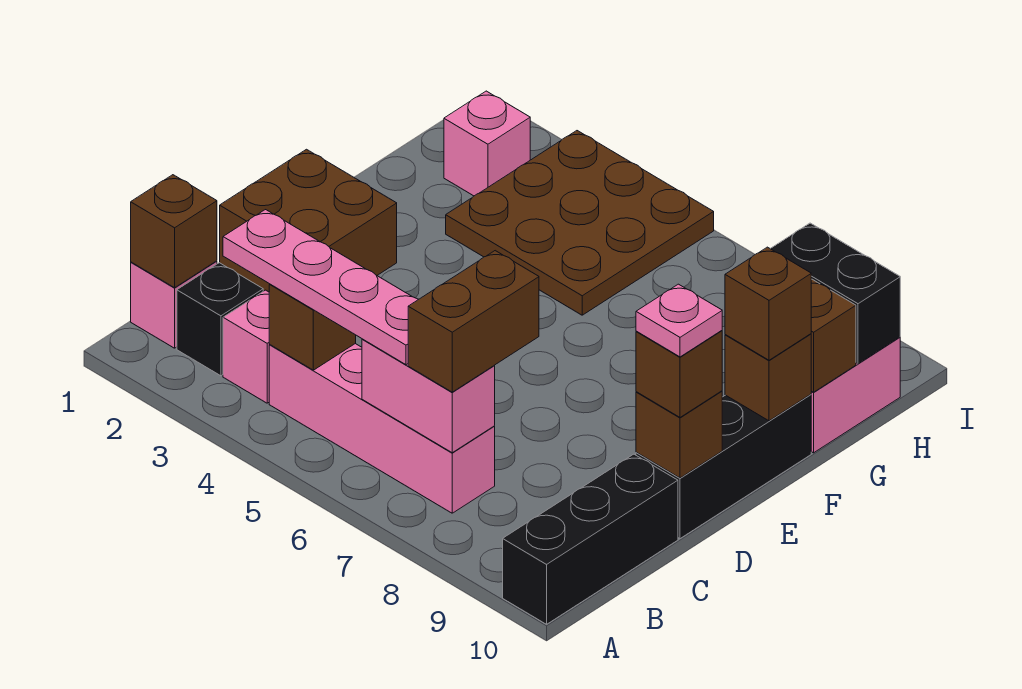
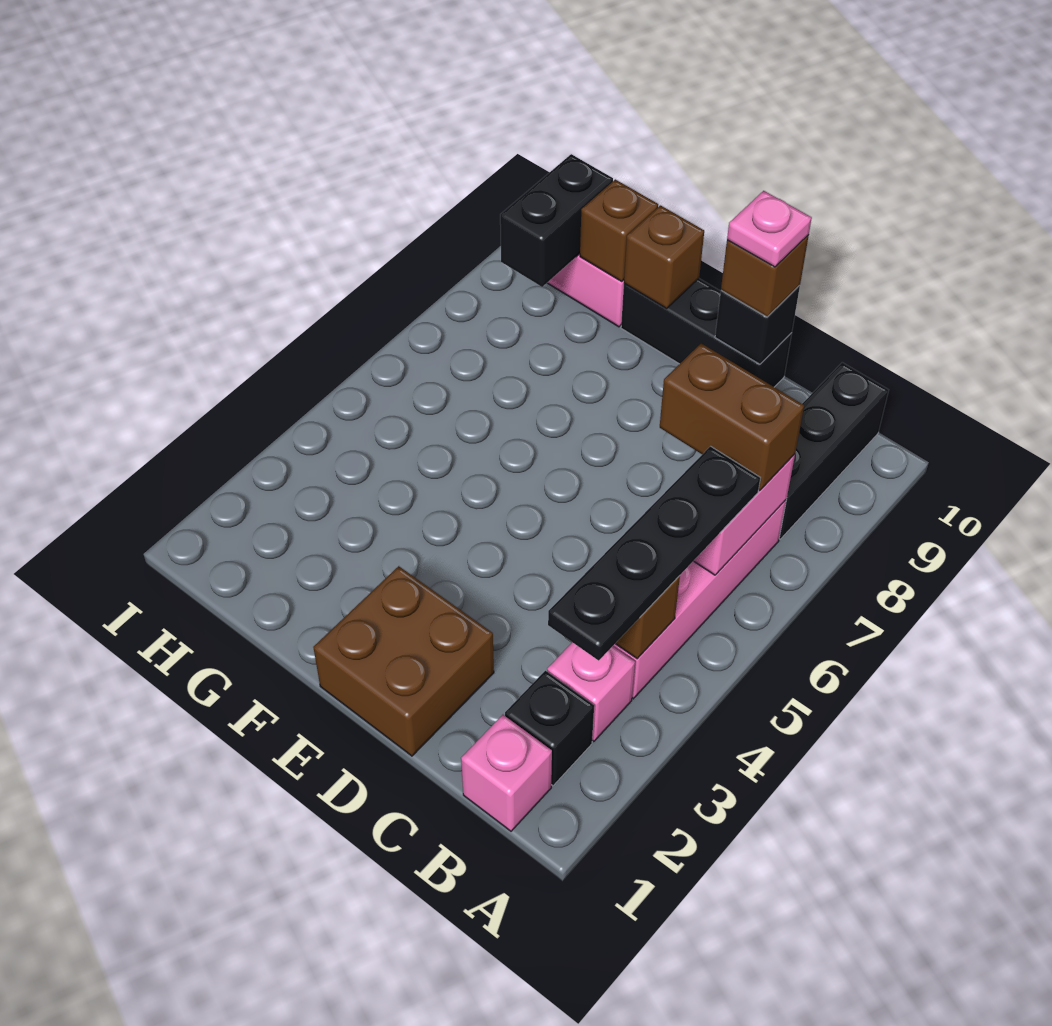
black brick A10:C10 level 1 -> black brick B8:B10 level 1
brown brick B1 level 2 -> none
pink plate B3:B6 level 3 -> black plate B3:B6 level 3
brown brick D10 level 2 -> black brick D10 level 2
brown brick F10 level 3 -> none
brown plate G3:I5 level 1 -> none
pink brick H2 level 1 -> none

